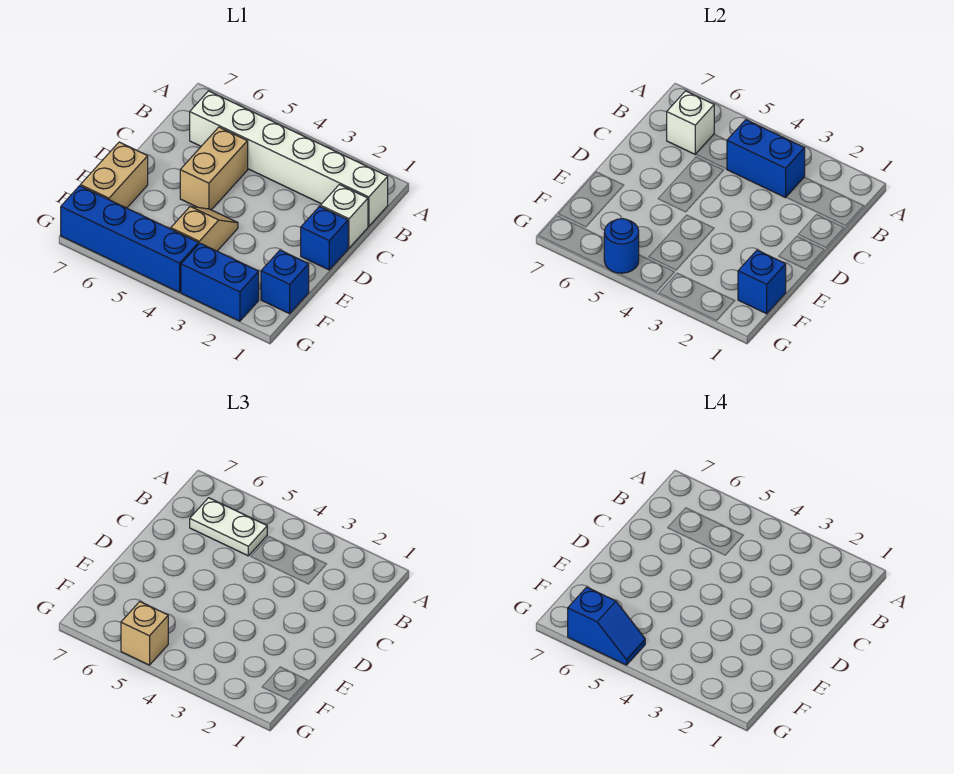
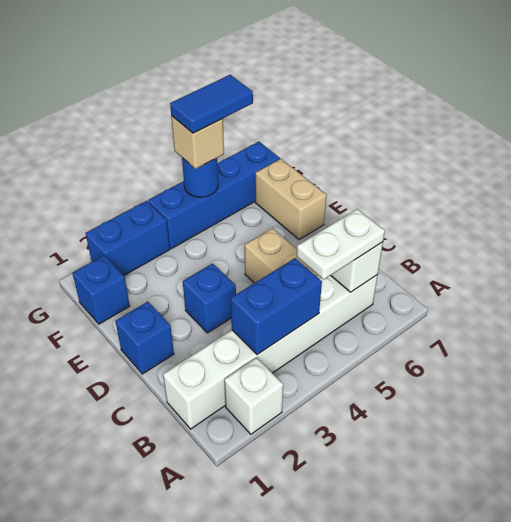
white brick C1 level 1 -> white brick A2 level 1
tan slope E4:F4 level 1 top F -> none
blue brick F1 level 2 -> blue brick D3 level 1
blue slope G5:G6 level 4 top 6 -> blue tile G5:G6 level 4

